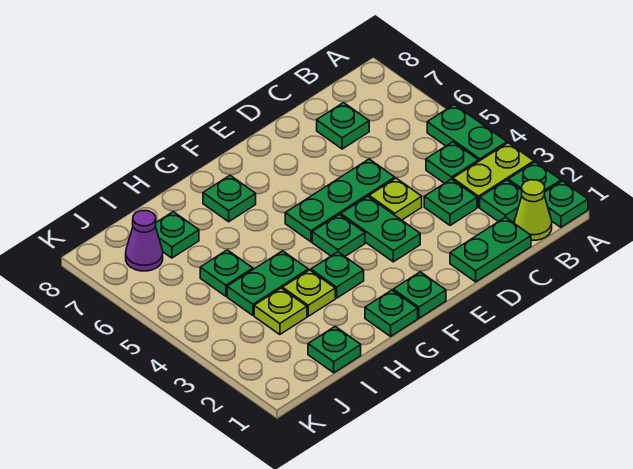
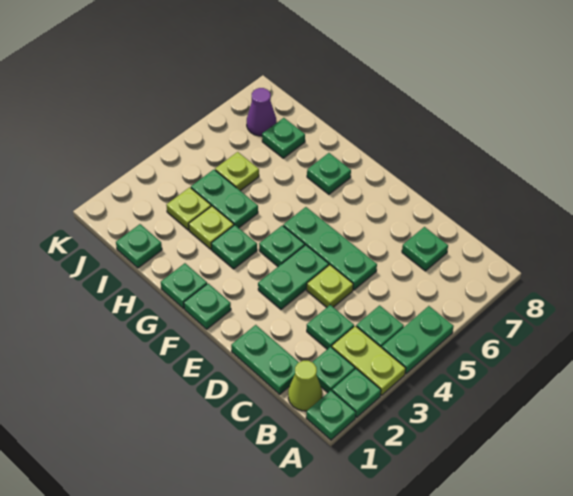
green plate I5 level 1 -> lime plate I5 level 1

